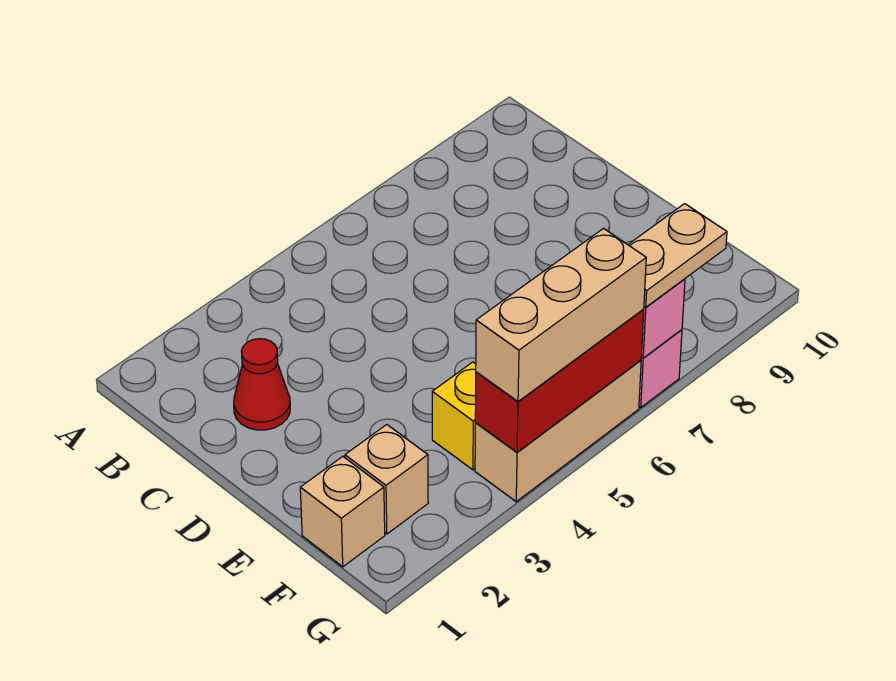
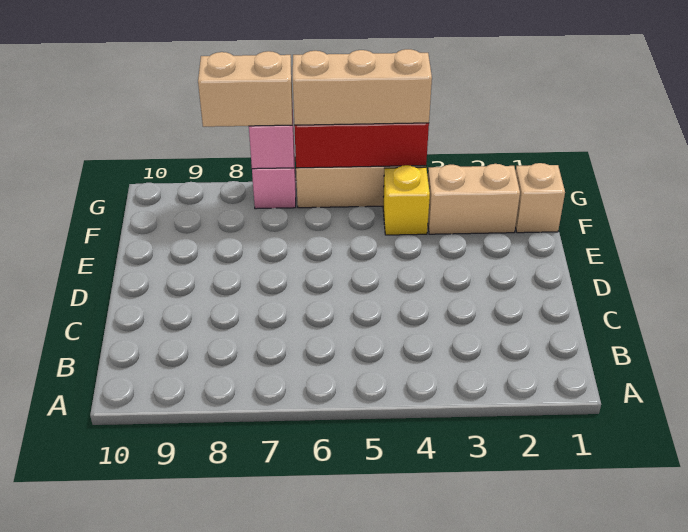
red cone C2 level 1 -> none
tan brick F2 level 1 -> tan brick F2:F3 level 1
tan plate G7:G8 level 3 -> tan brick G7:G8 level 3

